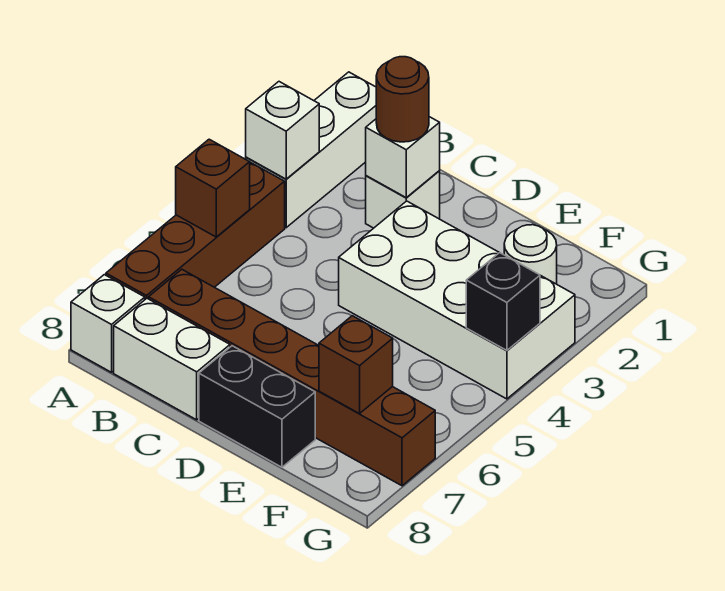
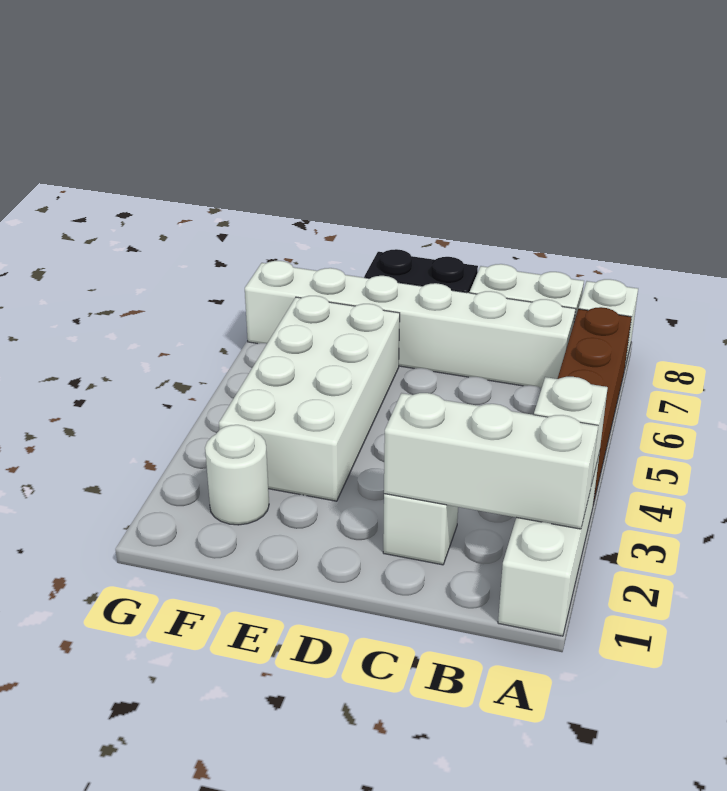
brown brick A5 level 2 -> none
brown brick B7:G7 level 1 -> white brick B7:G7 level 1
white brick C2 level 2 -> white brick A2:C2 level 2
brown round brick C2 level 3 -> none
white brick D3:G4 level 1 -> white brick E3:F6 level 1
brown brick F7 level 2 -> none
black brick G4 level 2 -> none

